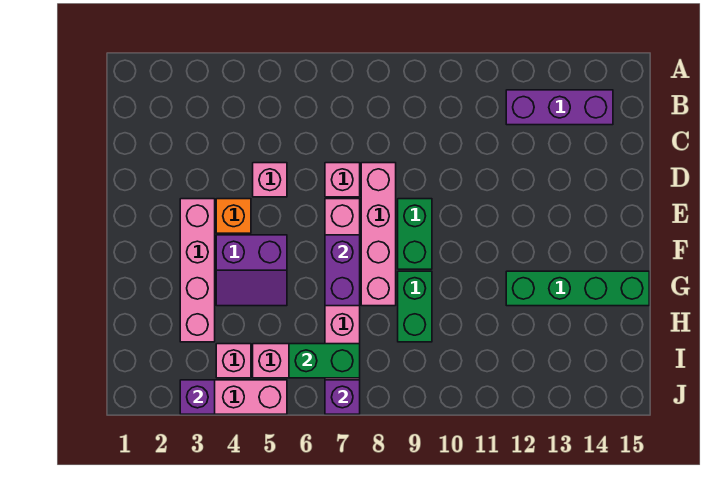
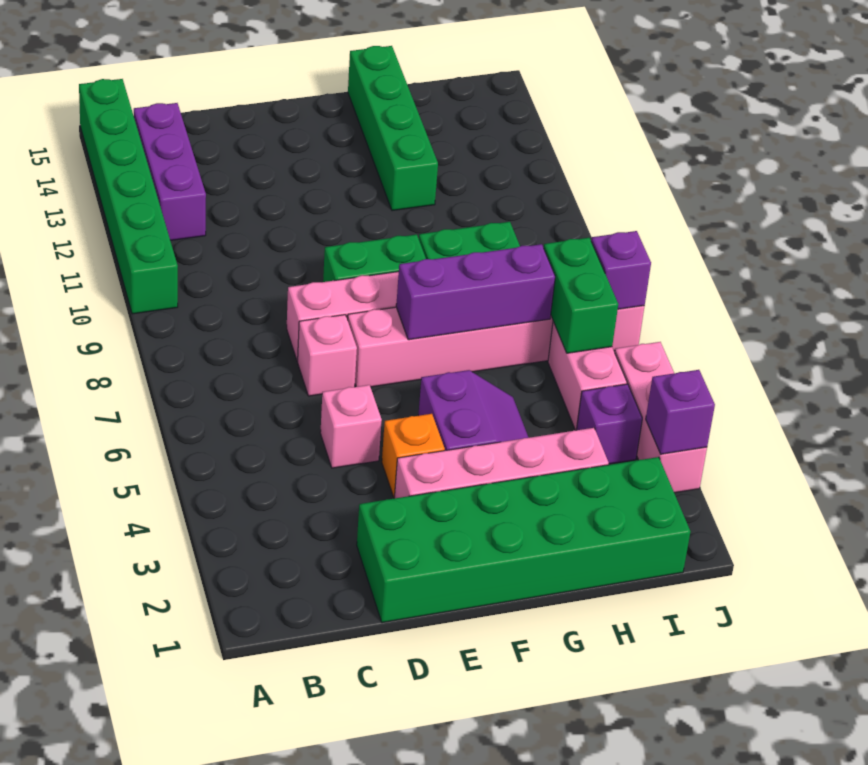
none -> green brick A10:A15 level 1
none -> green brick D1:I2 level 1
purple brick F7:G7 level 2 -> purple brick F7:H7 level 2
pink brick I4 level 1 -> purple brick I4 level 1

